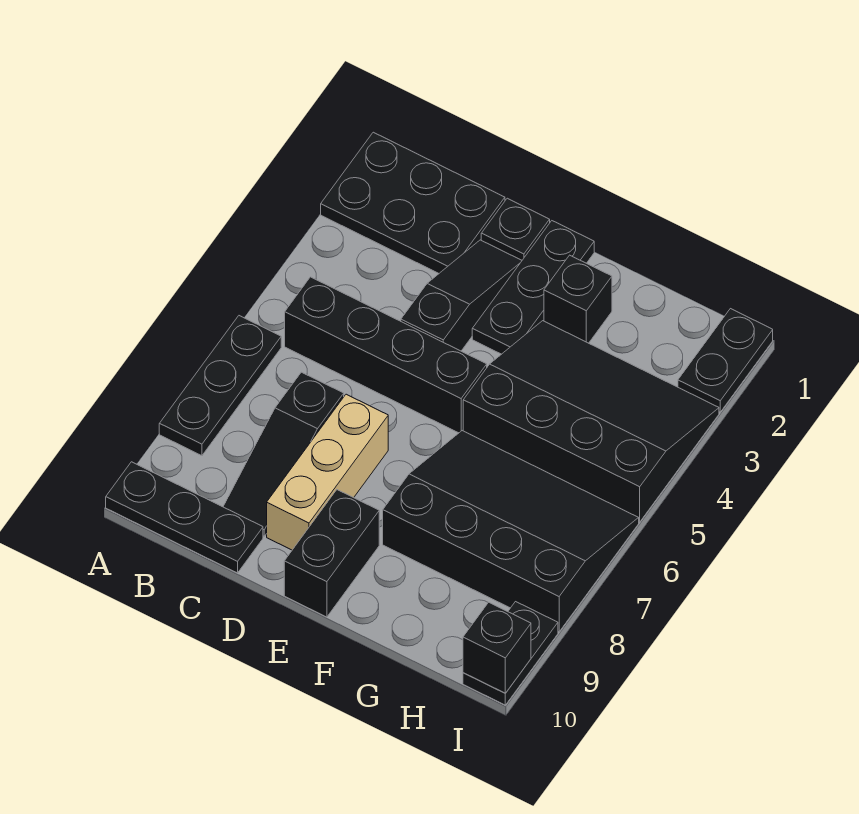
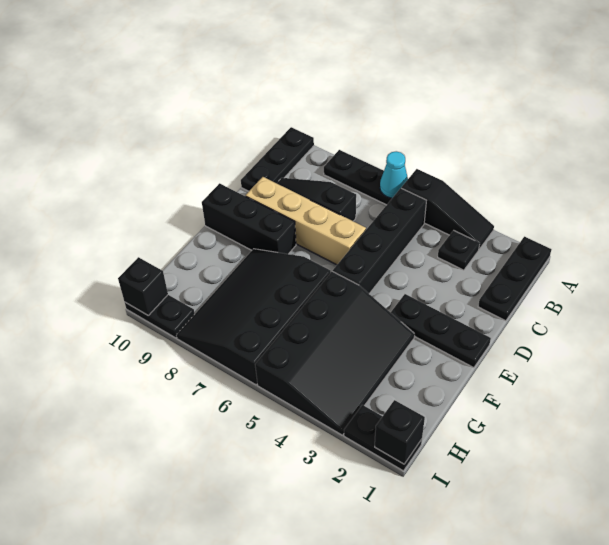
black plate A1:C2 level 1 -> black plate A1:C1 level 1
none -> cyan cone A6 level 2
black plate D1 level 1 -> black plate B3 level 1
black slope D2:D4 level 1 top 4 -> black slope A3:A5 level 1 top 5
tan brick D7:D9 level 1 -> tan brick D6:D9 level 1
black brick E9:E10 level 1 -> black brick E8:E10 level 1
black brick F2 level 1 -> black brick I1 level 2
black slope F6:I8 level 1 top 8 -> black slope F6:I8 level 1 top 6

